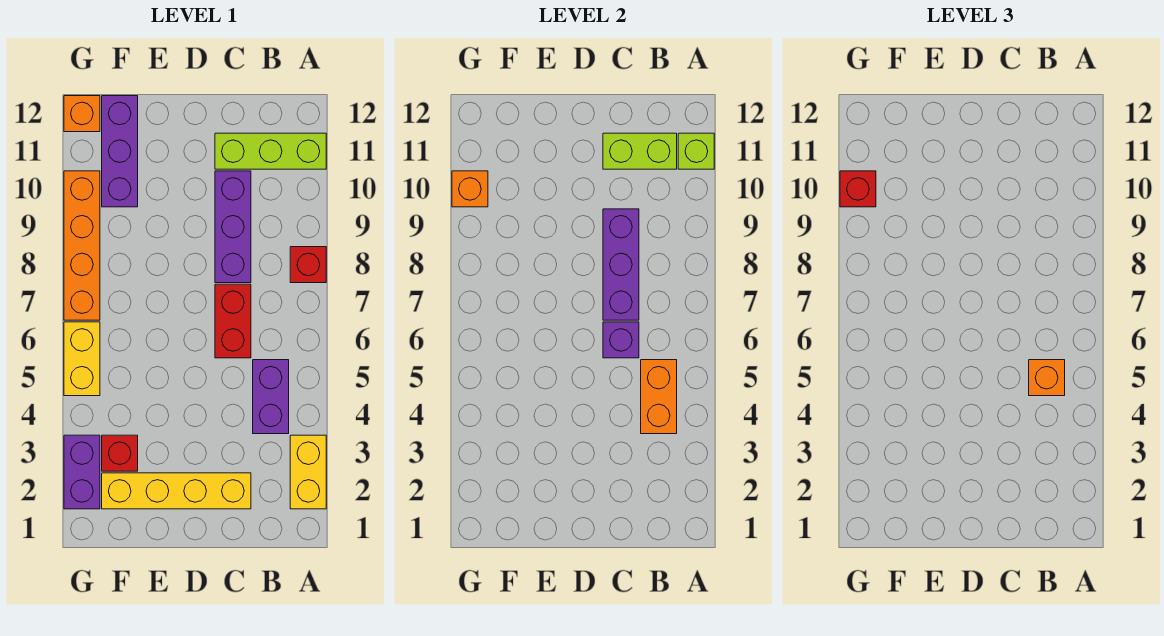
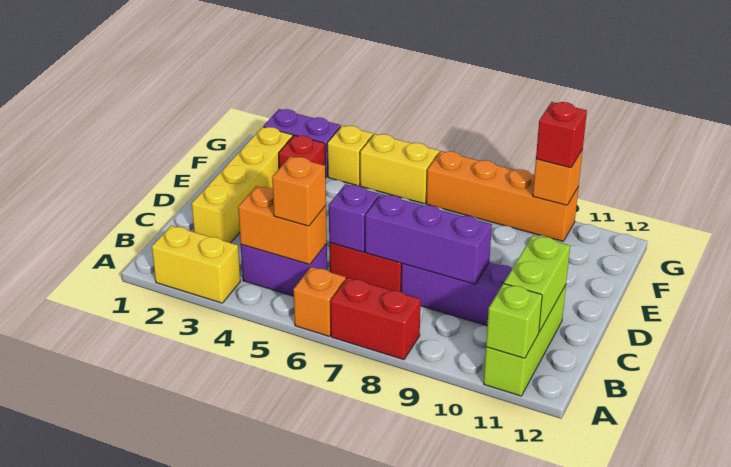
red brick A8 level 1 -> red brick A7:A8 level 1
purple brick F10:F12 level 1 -> none
none -> yellow brick G4 level 1
orange brick G12 level 1 -> orange brick A6 level 1

